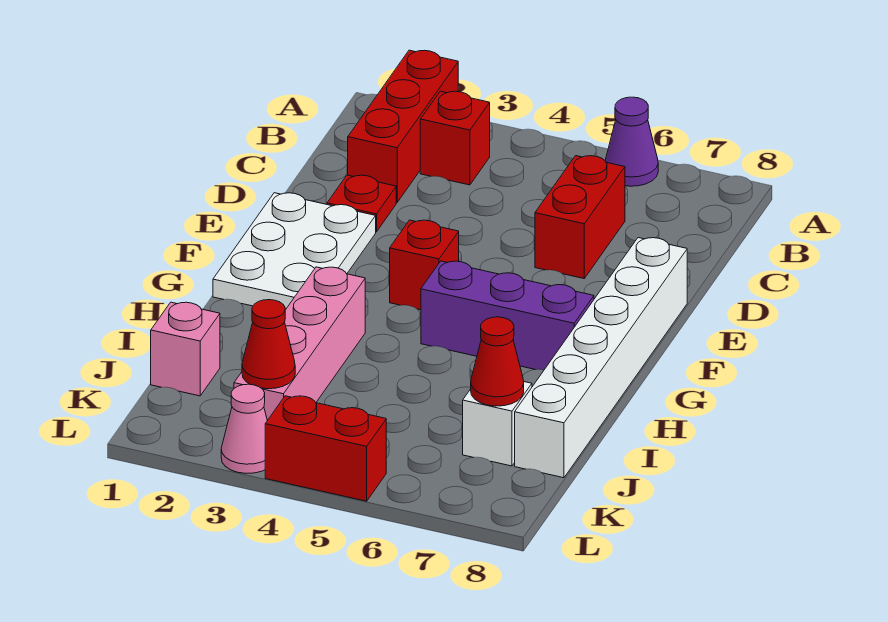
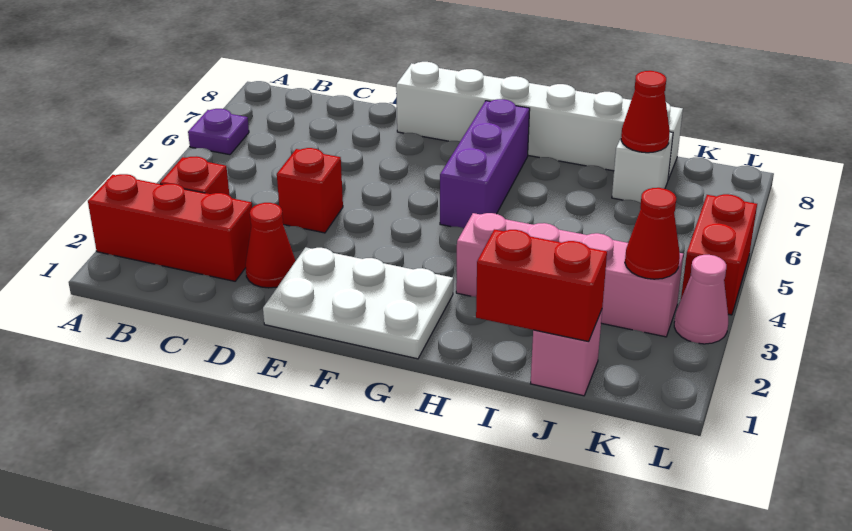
purple cone A6 level 1 -> purple plate A6 level 1
red brick C6:D6 level 1 -> red brick I1:J1 level 2
red plate D2 level 1 -> red cone D2 level 1
red brick F4 level 1 -> red brick D4 level 1

